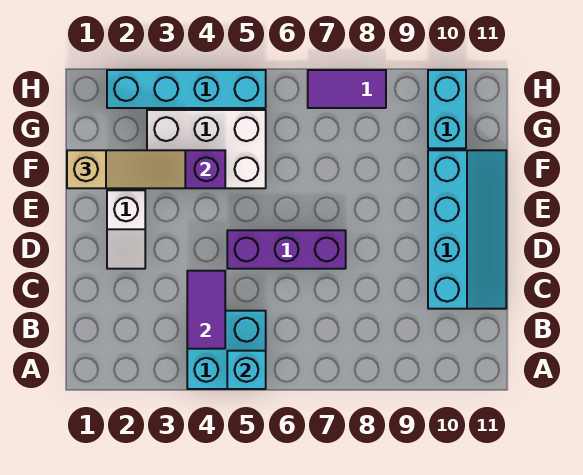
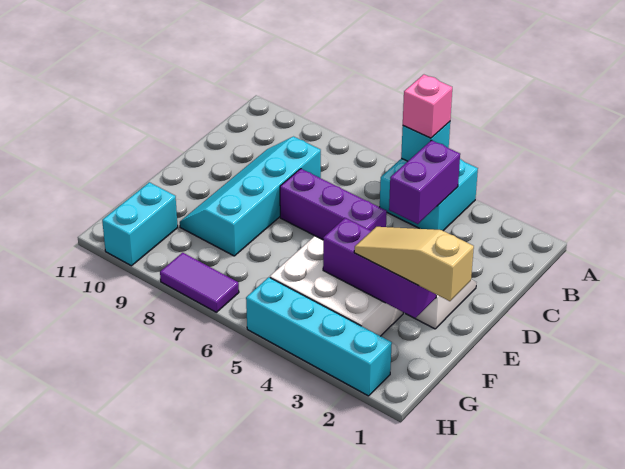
none -> pink brick A5 level 3
purple tile B4:C4 level 2 -> purple brick B4:C4 level 2
cyan slope C10:F11 level 1 top 10 -> cyan slope C8:F9 level 1 top 8

